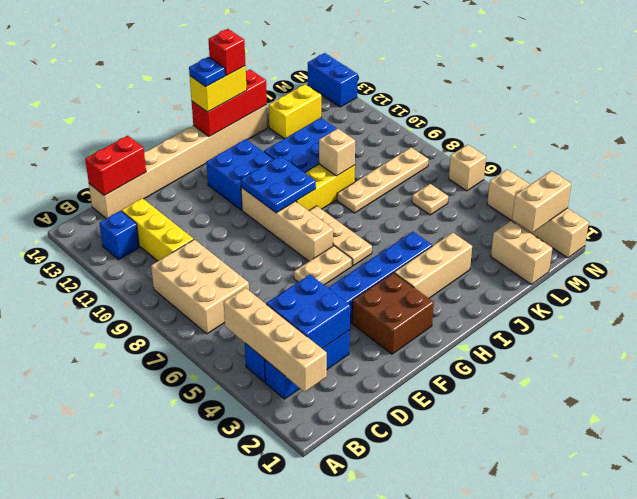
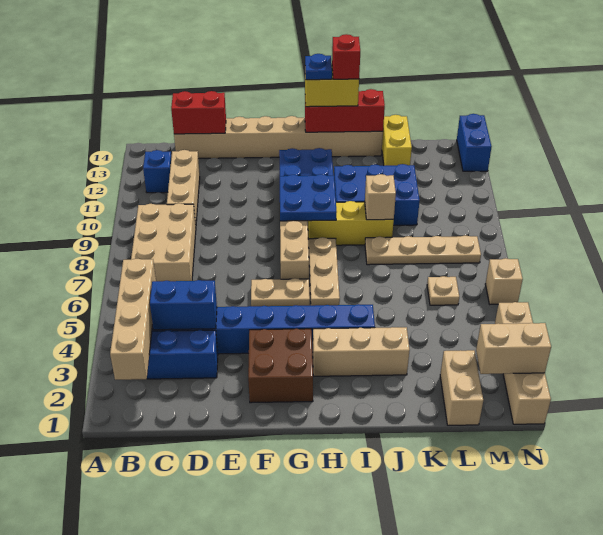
blue brick C3:D4 level 2 -> blue brick C4:D4 level 2
yellow brick C10:C12 level 1 -> tan brick C10:C12 level 1
yellow brick K13:L13 level 1 -> yellow brick K13:K14 level 1

